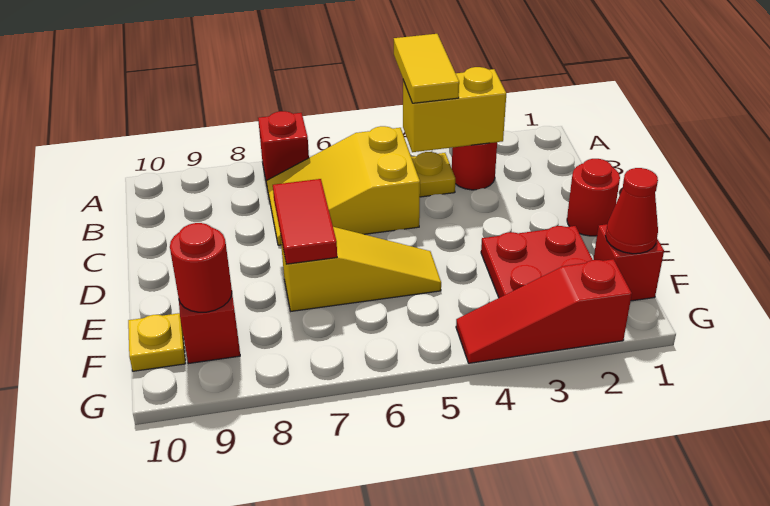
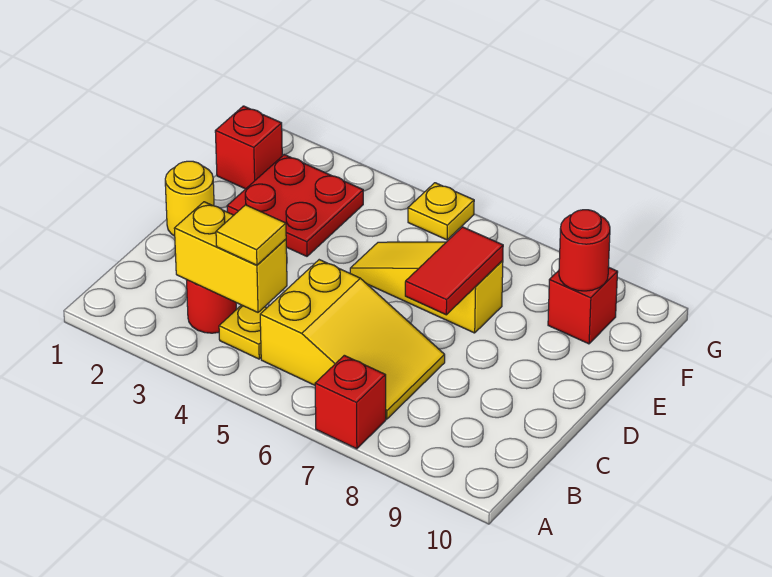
yellow tile A4:B4 level 3 -> yellow tile B4 level 3
red round brick D1 level 1 -> yellow round brick D1 level 1
red cone F1 level 2 -> none
yellow plate F10 level 1 -> yellow plate G5 level 1
red slope G2:G4 level 1 top 2 -> none

